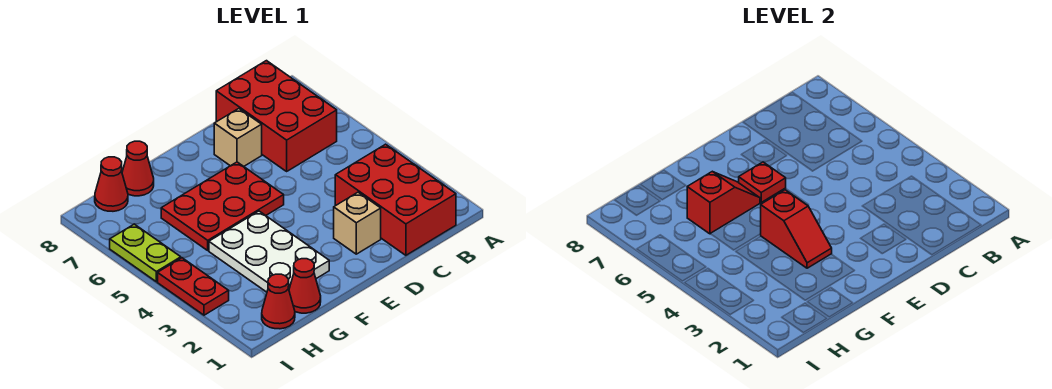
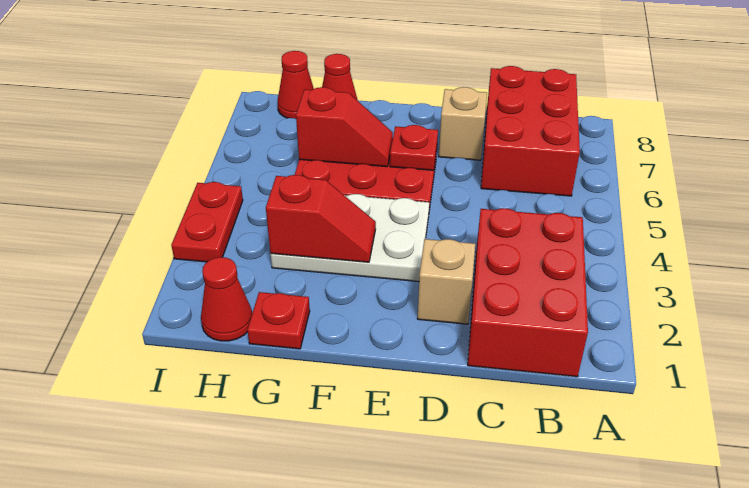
white plate F2:G4 level 1 -> white plate E3:G4 level 1
red slope F3:F4 level 2 top 4 -> red slope F3:G3 level 2 top G
red cone G1 level 1 -> red plate G1 level 1
lime plate I5:I6 level 1 -> none

